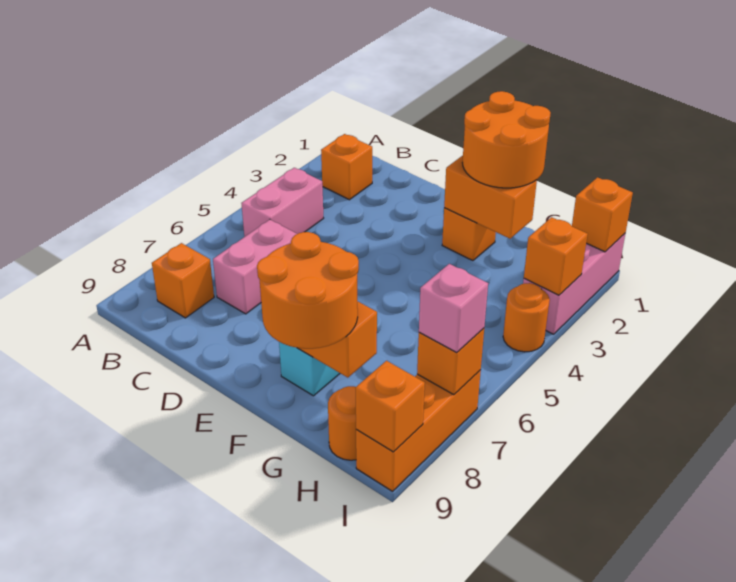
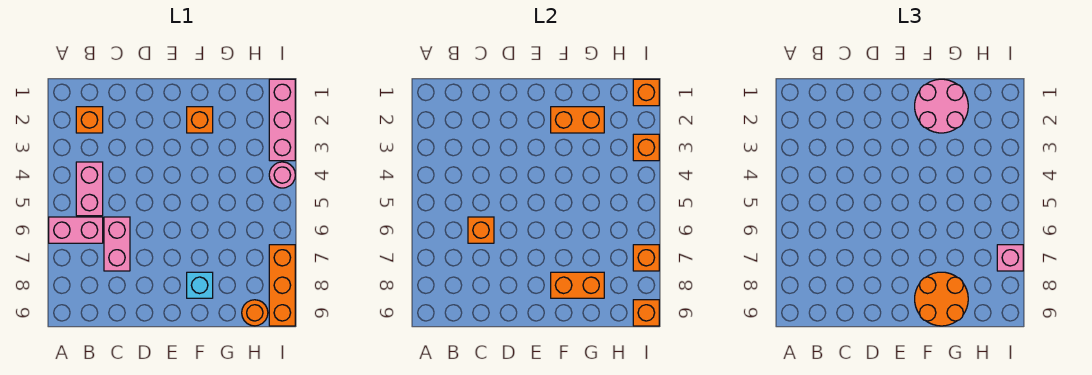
none -> pink brick A6:B6 level 1
orange brick B8 level 1 -> orange brick C6 level 2
orange round brick F1:G2 level 3 -> pink round brick F1:G2 level 3
orange round brick I4 level 1 -> pink round brick I4 level 1

